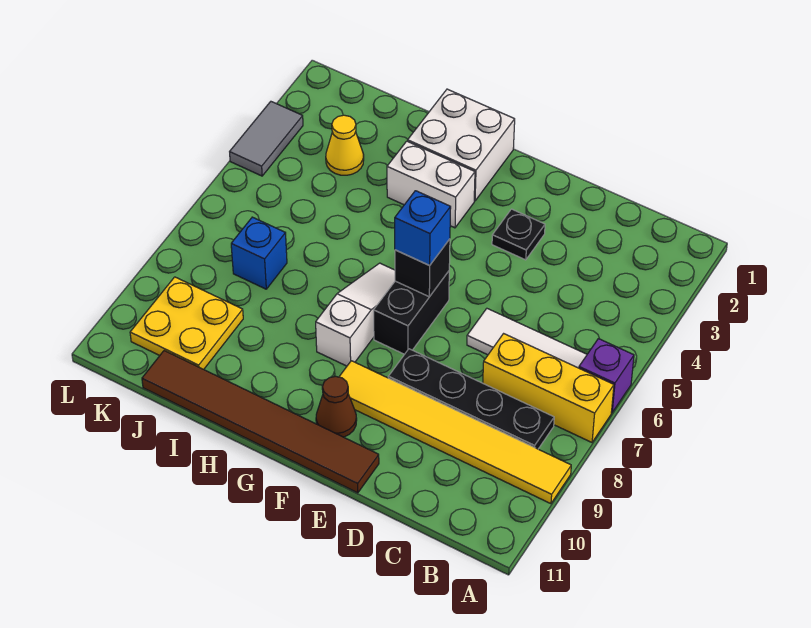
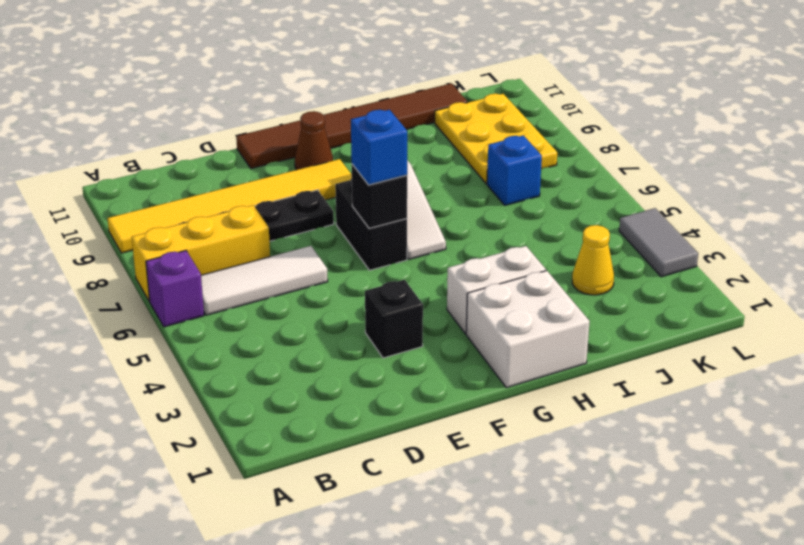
black plate E3 level 1 -> black brick E3 level 1
yellow plate J9:K10 level 1 -> yellow plate J8:K10 level 1

